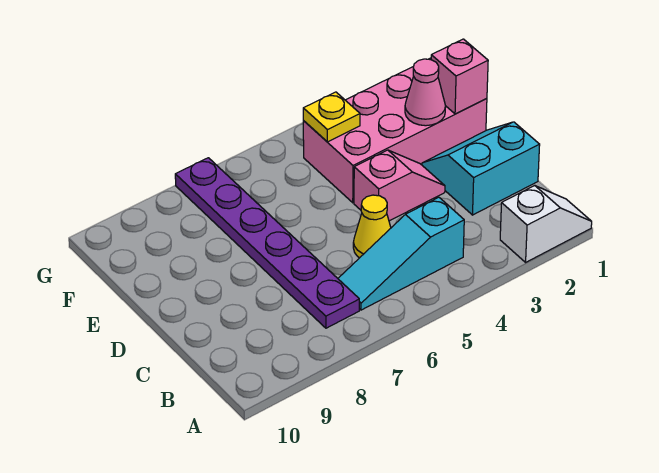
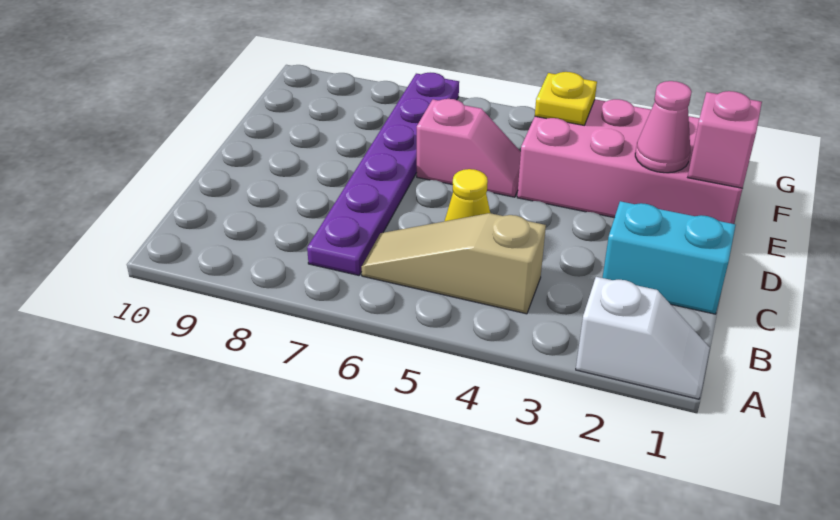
cyan slope B4:B6 level 1 top 4 -> tan slope B4:B6 level 1 top 4
pink slope D3:D4 level 1 top 4 -> pink slope E5:E6 level 1 top 6

